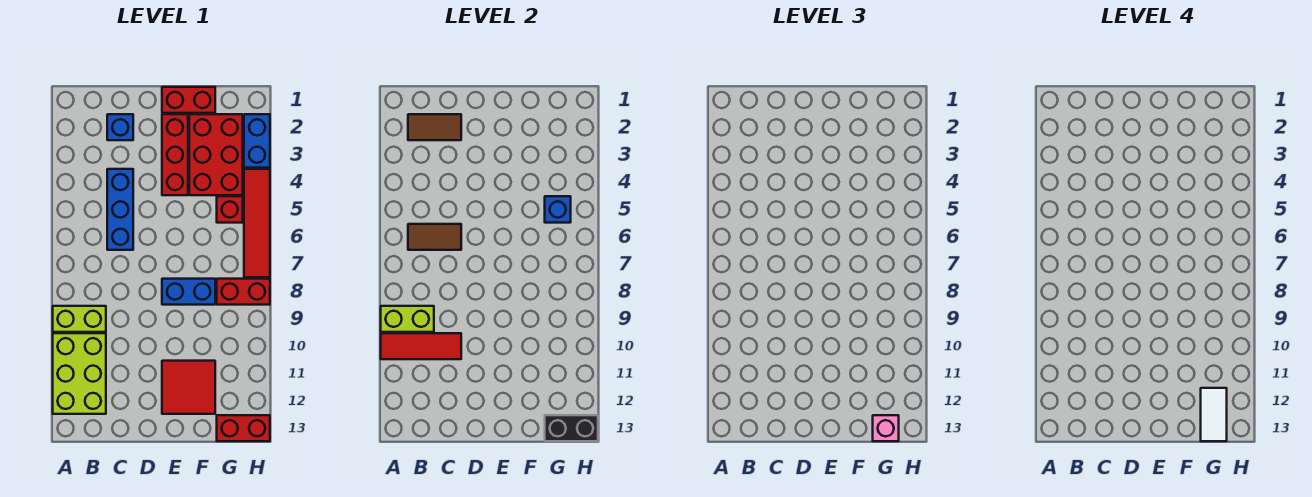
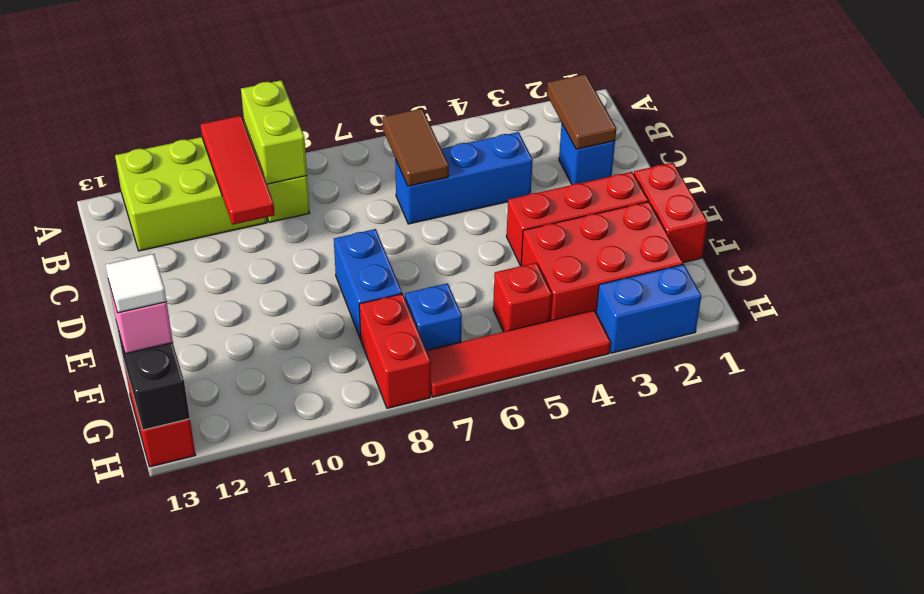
red tile E11:F12 level 1 -> none
blue brick G5 level 2 -> blue brick G7 level 1
white tile G12:G13 level 4 -> white tile G13 level 4

